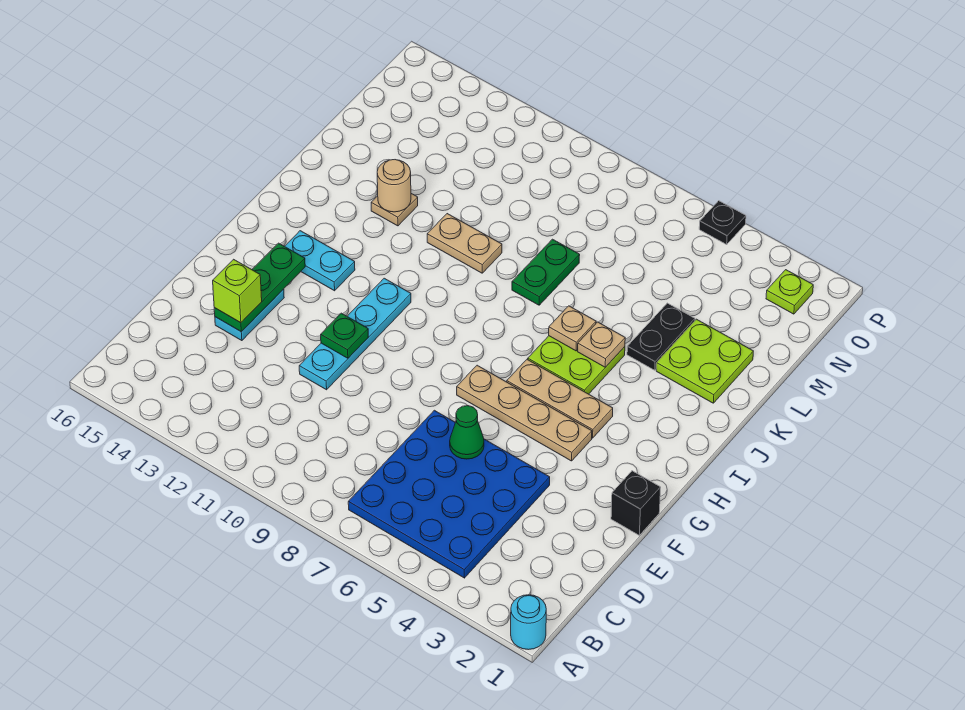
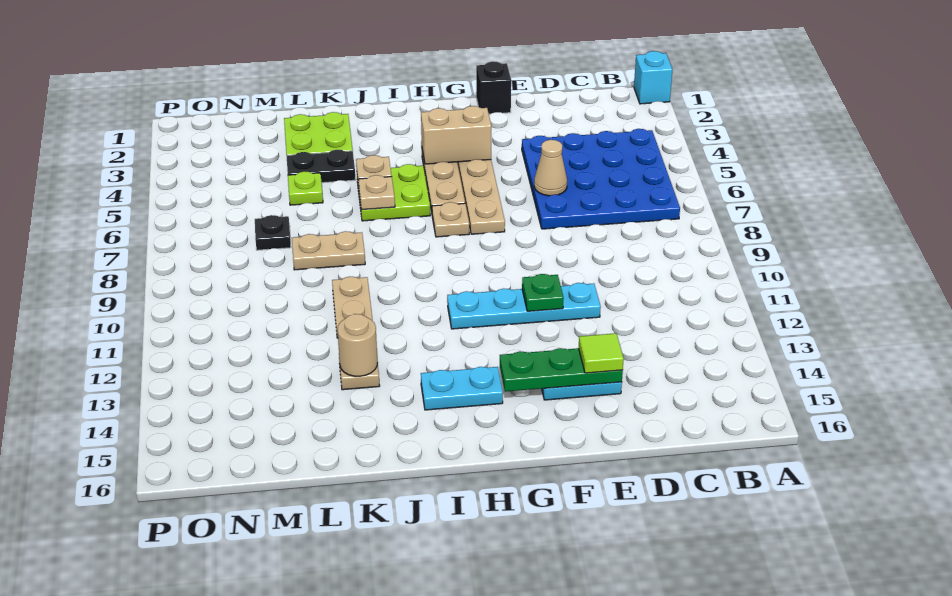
cyan round brick A1 level 1 -> cyan brick A1 level 1
green cone E6 level 2 -> tan cone E6 level 2
lime brick E14 level 3 -> lime tile E14 level 3
none -> tan brick G4:H4 level 2
none -> tan plate H7 level 1
cyan plate H13:H14 level 1 -> cyan plate H14:I14 level 1
green plate K8:L8 level 1 -> tan plate K8:L8 level 1
lime plate O2 level 1 -> lime plate L5 level 1
black plate P5 level 1 -> black plate M7 level 1

